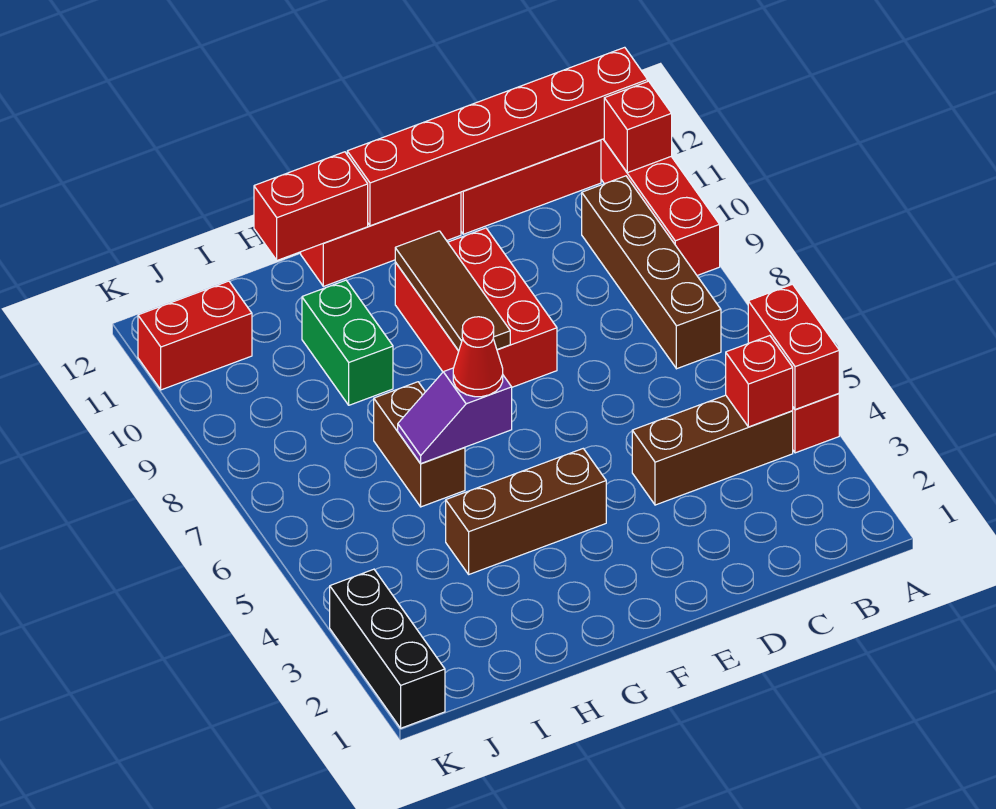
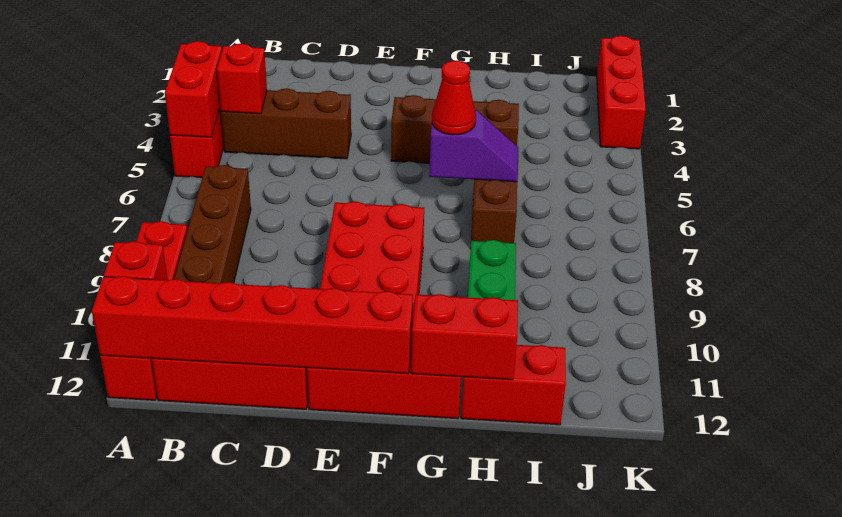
brown tile F8:F10 level 2 -> none
red brick J11:K11 level 1 -> red brick H12:I12 level 1
black brick K1:K3 level 1 -> red brick K1:K3 level 1

